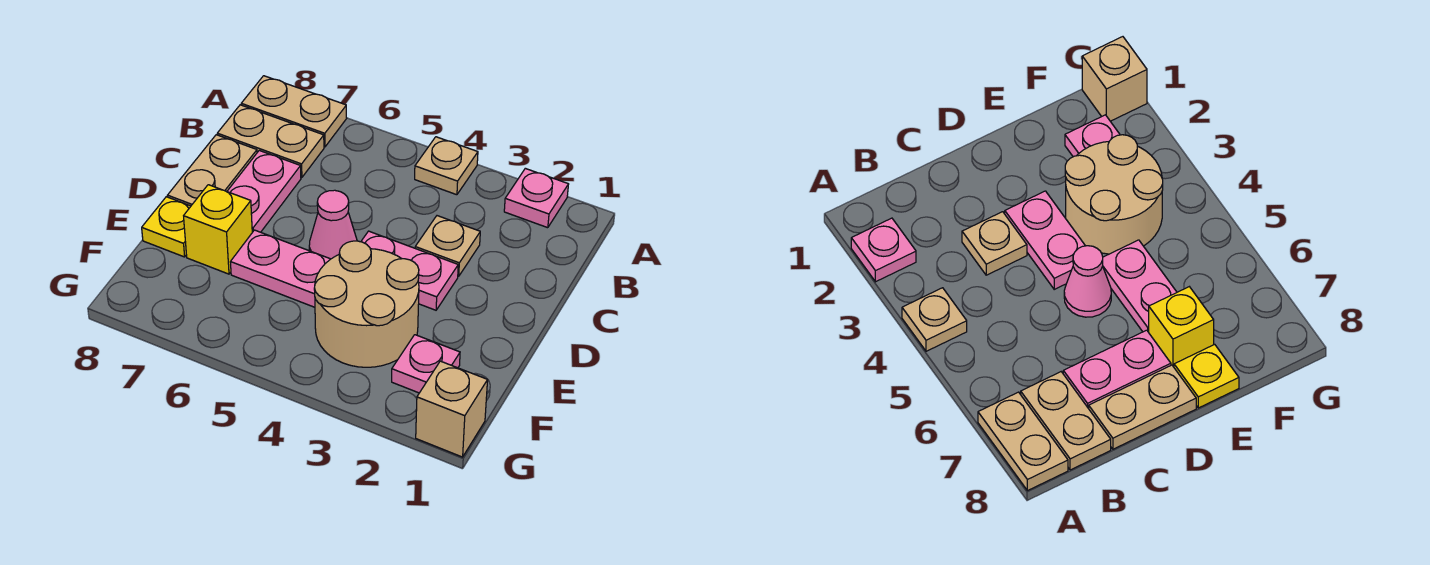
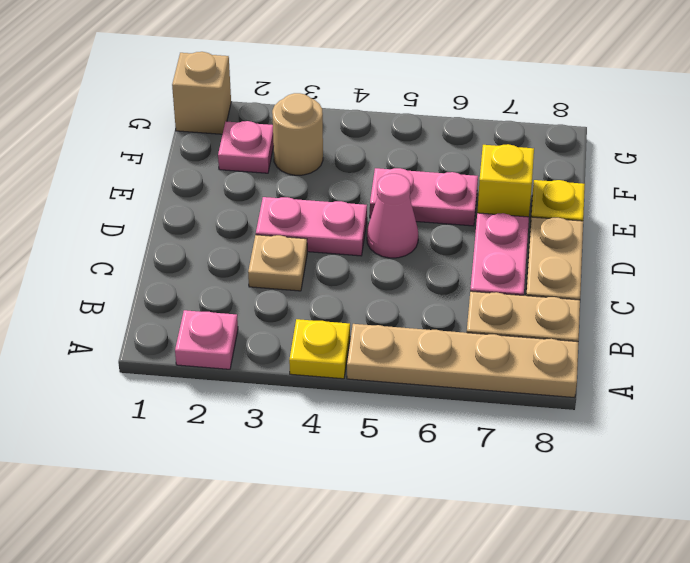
tan plate A4 level 1 -> yellow plate A4 level 1
tan plate A7:A8 level 1 -> tan plate A5:A8 level 1
tan round brick E3:F4 level 1 -> tan round brick F3 level 1

